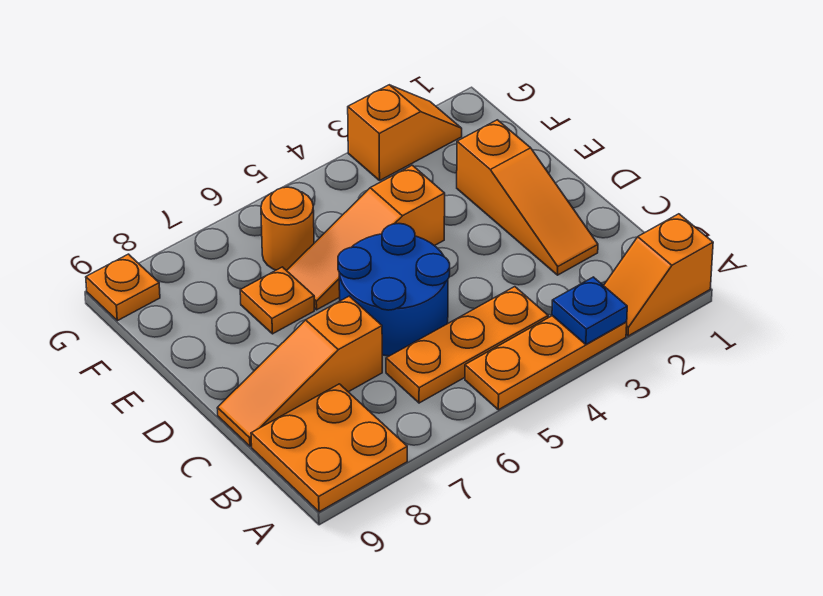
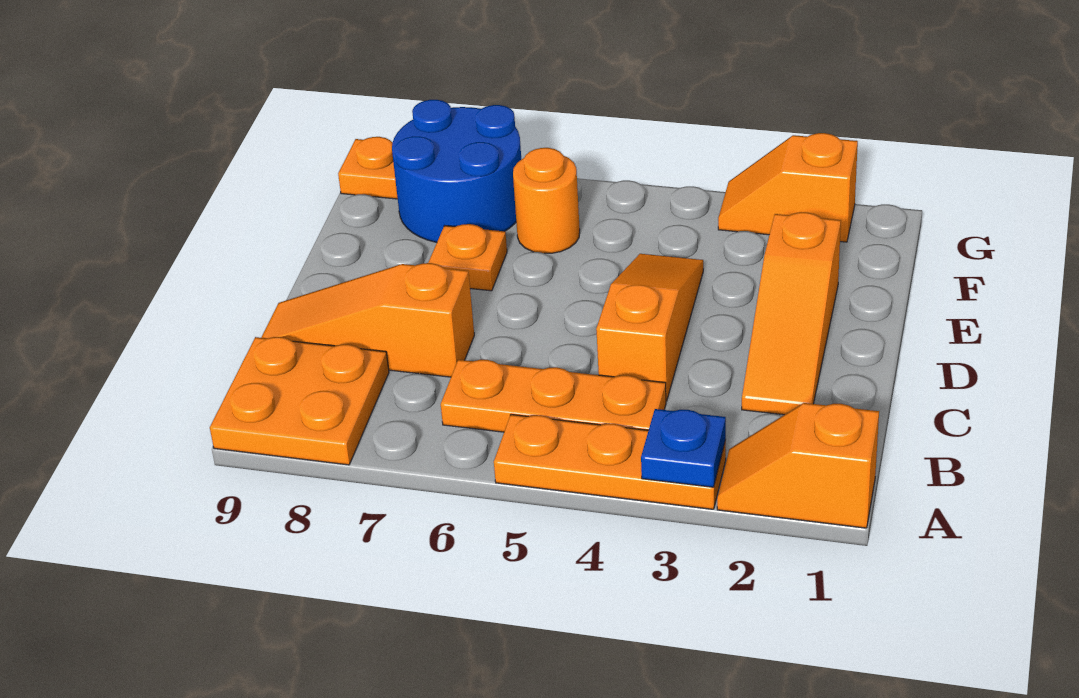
blue round brick C5:D6 level 1 -> blue round brick F7:G8 level 1
orange slope E4:E6 level 1 top 4 -> orange slope C4:E4 level 1 top C
orange slope G2:G3 level 1 top 3 -> orange slope G2:G3 level 1 top 2

